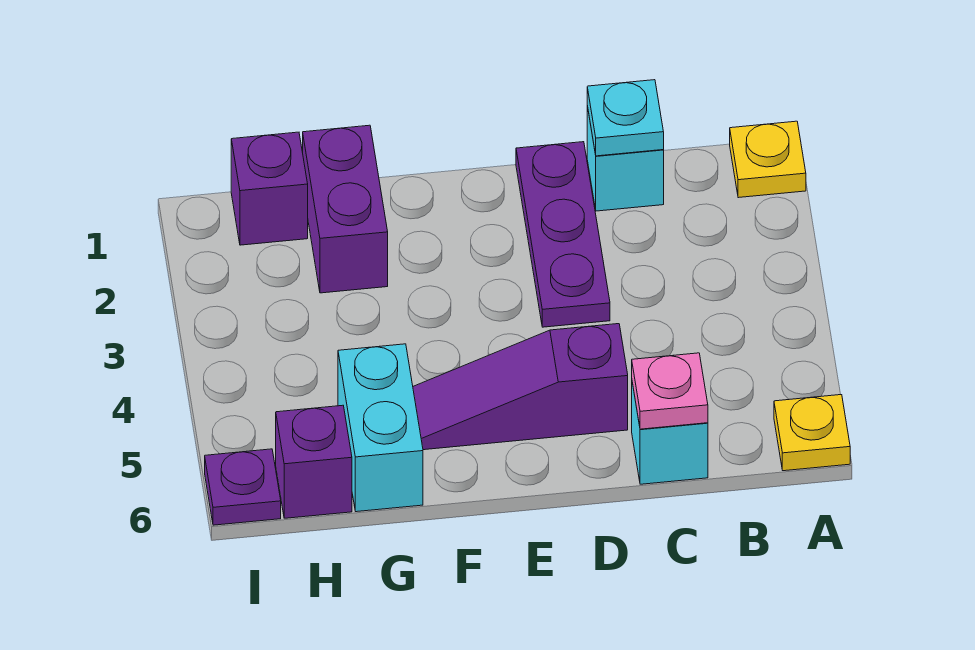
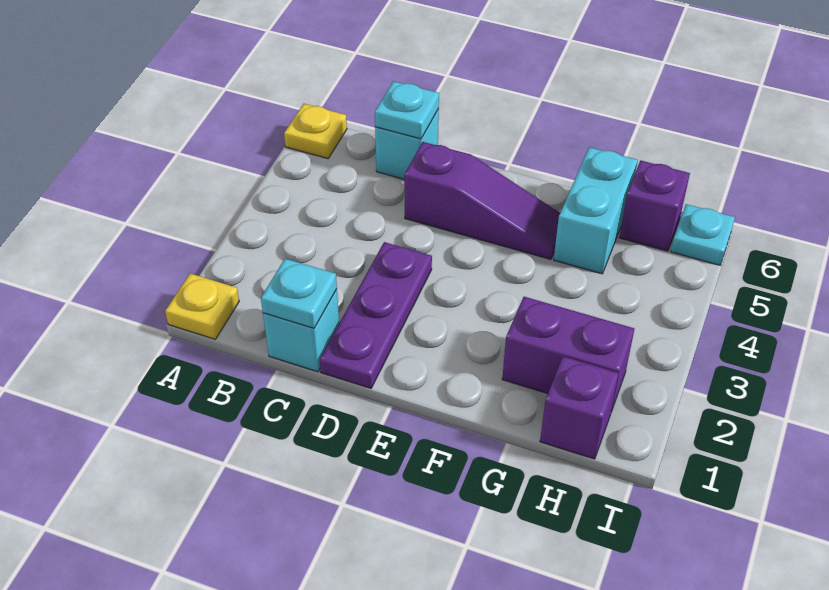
pink plate C6 level 2 -> cyan plate C6 level 2
purple brick G1:G2 level 1 -> purple brick G2:H2 level 1
purple plate I6 level 1 -> cyan plate I6 level 1

